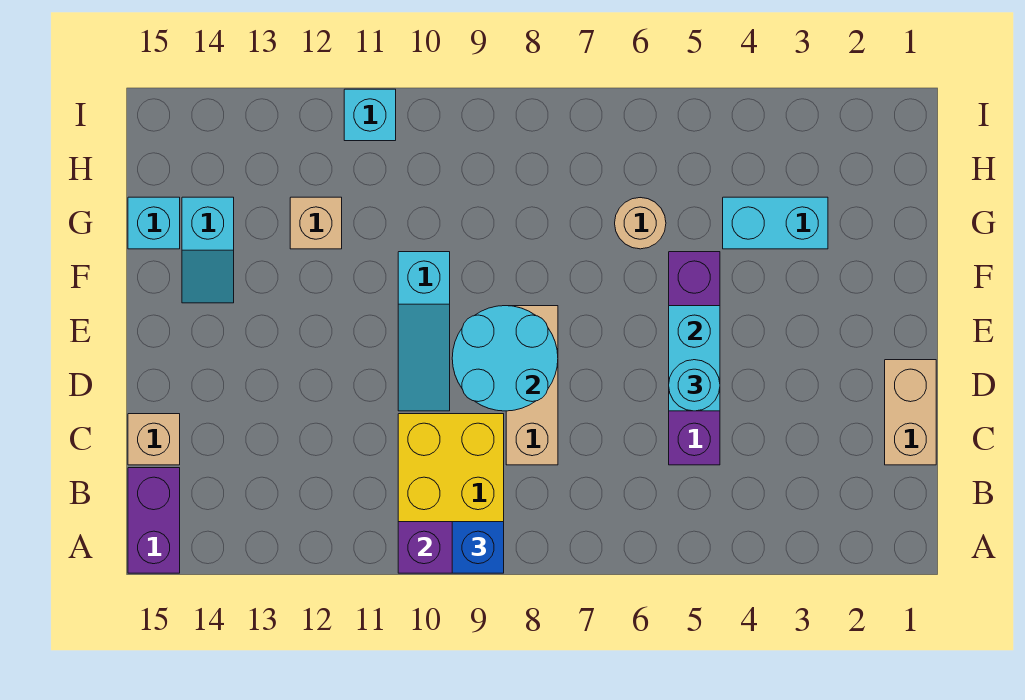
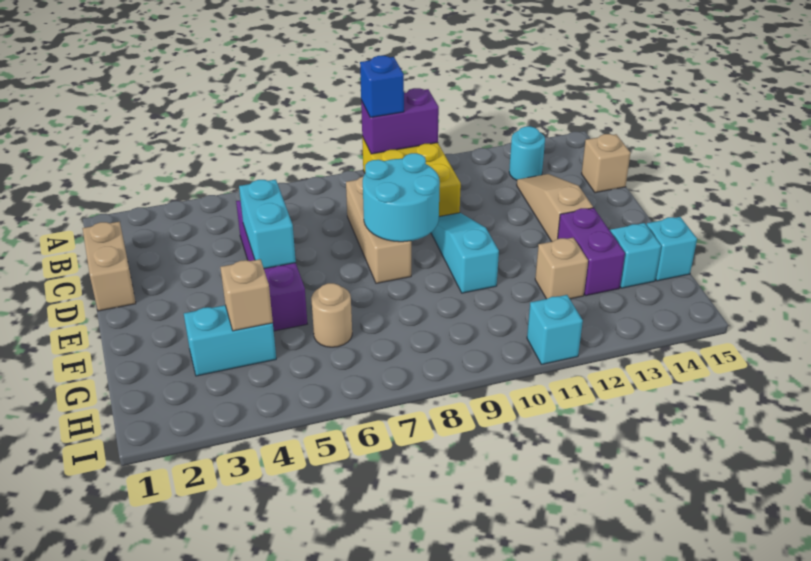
purple brick A15:B15 level 1 -> purple brick F13:G13 level 1
none -> tan slope C13:E13 level 1 top E
cyan round brick D5 level 3 -> cyan round brick B13 level 1
none -> tan brick G4 level 2

